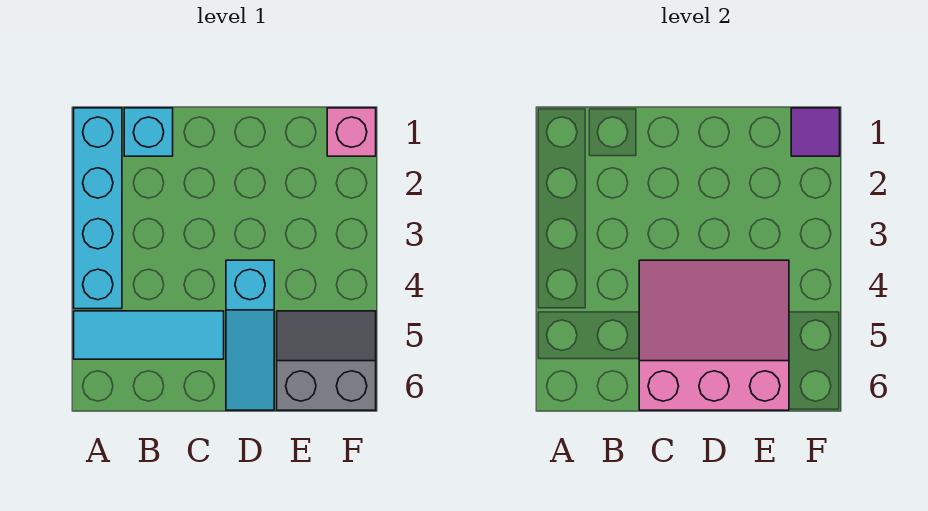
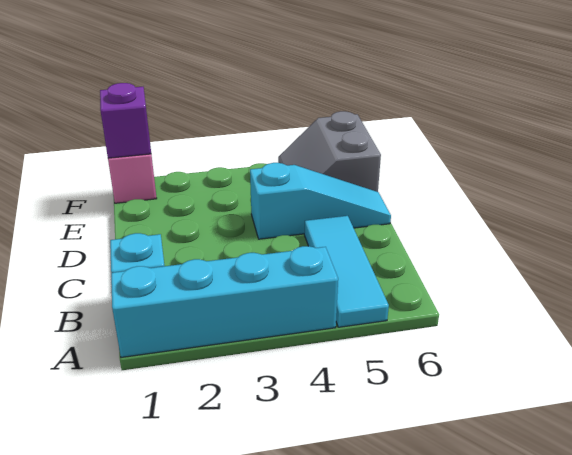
pink slope C4:E6 level 2 top 6 -> none
purple tile F1 level 2 -> purple brick F1 level 2

